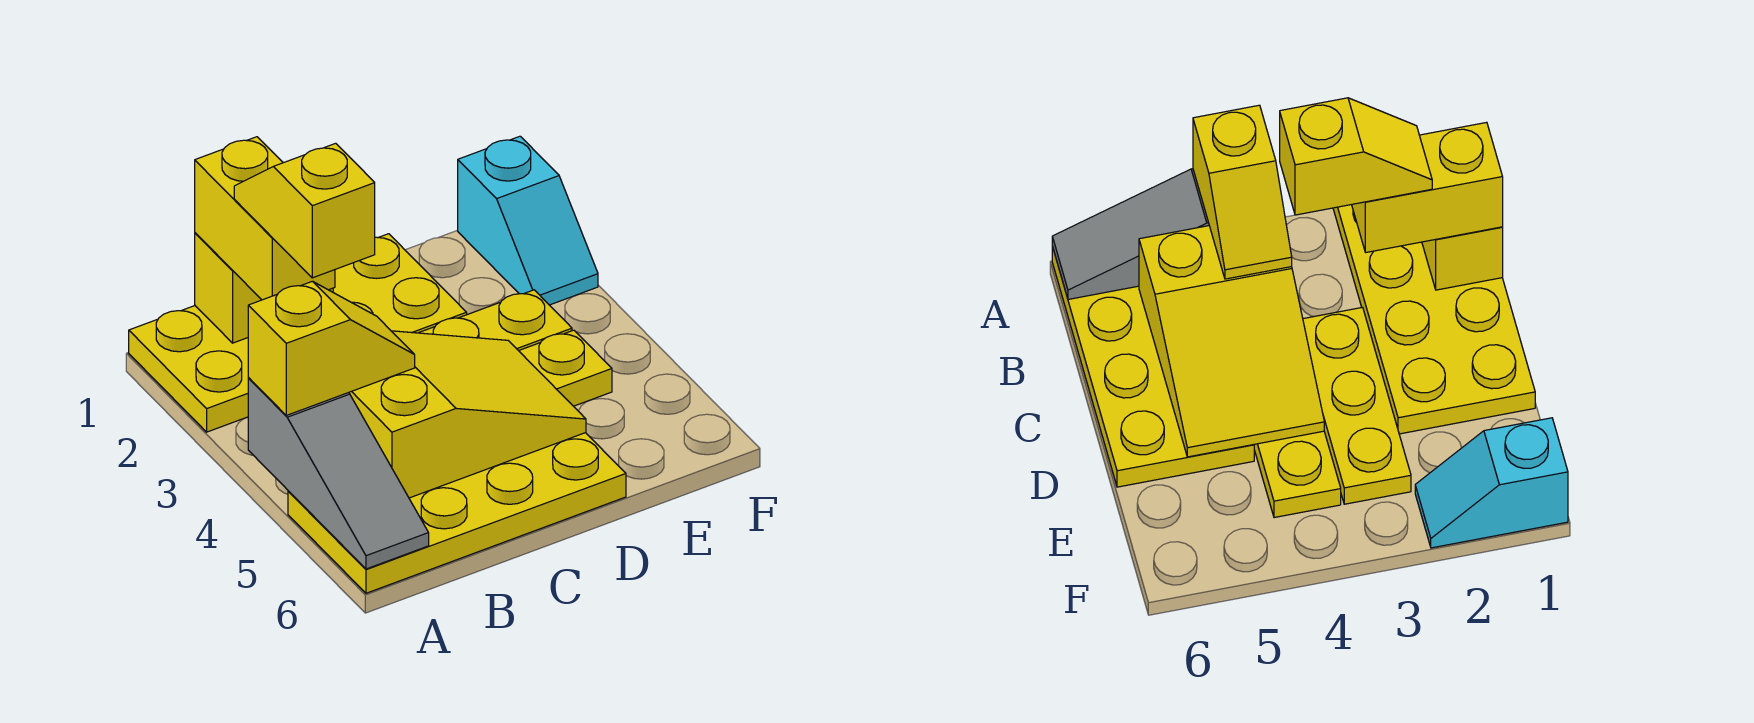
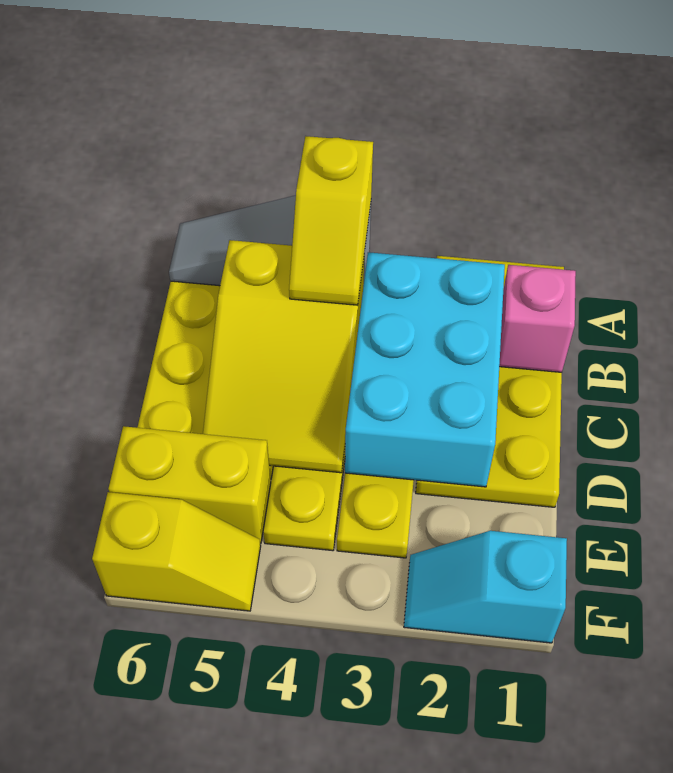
yellow brick B1 level 2 -> pink brick B1 level 2
yellow brick B1:B2 level 3 -> yellow brick E5:E6 level 1
none -> cyan brick B2:D3 level 2
yellow slope B2:B3 level 4 top 3 -> yellow slope F5:F6 level 1 top 6

